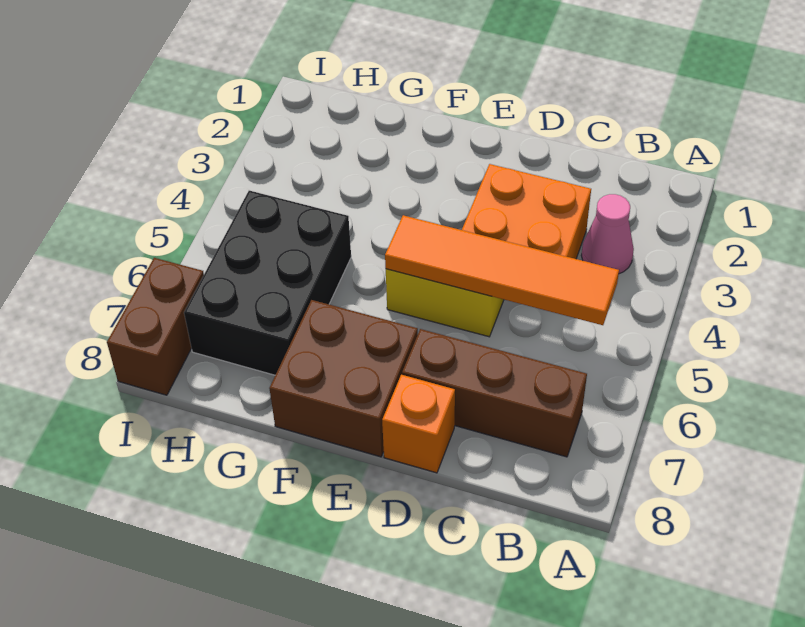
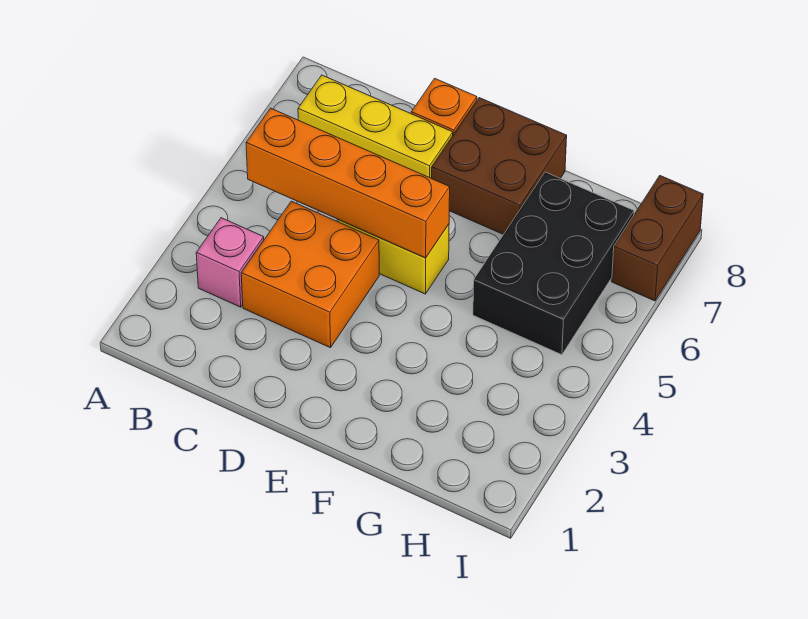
pink cone B3 level 1 -> pink brick B3 level 1
orange tile B5:E5 level 2 -> orange brick B5:E5 level 2
brown brick B7:D7 level 1 -> yellow brick B7:D7 level 1

